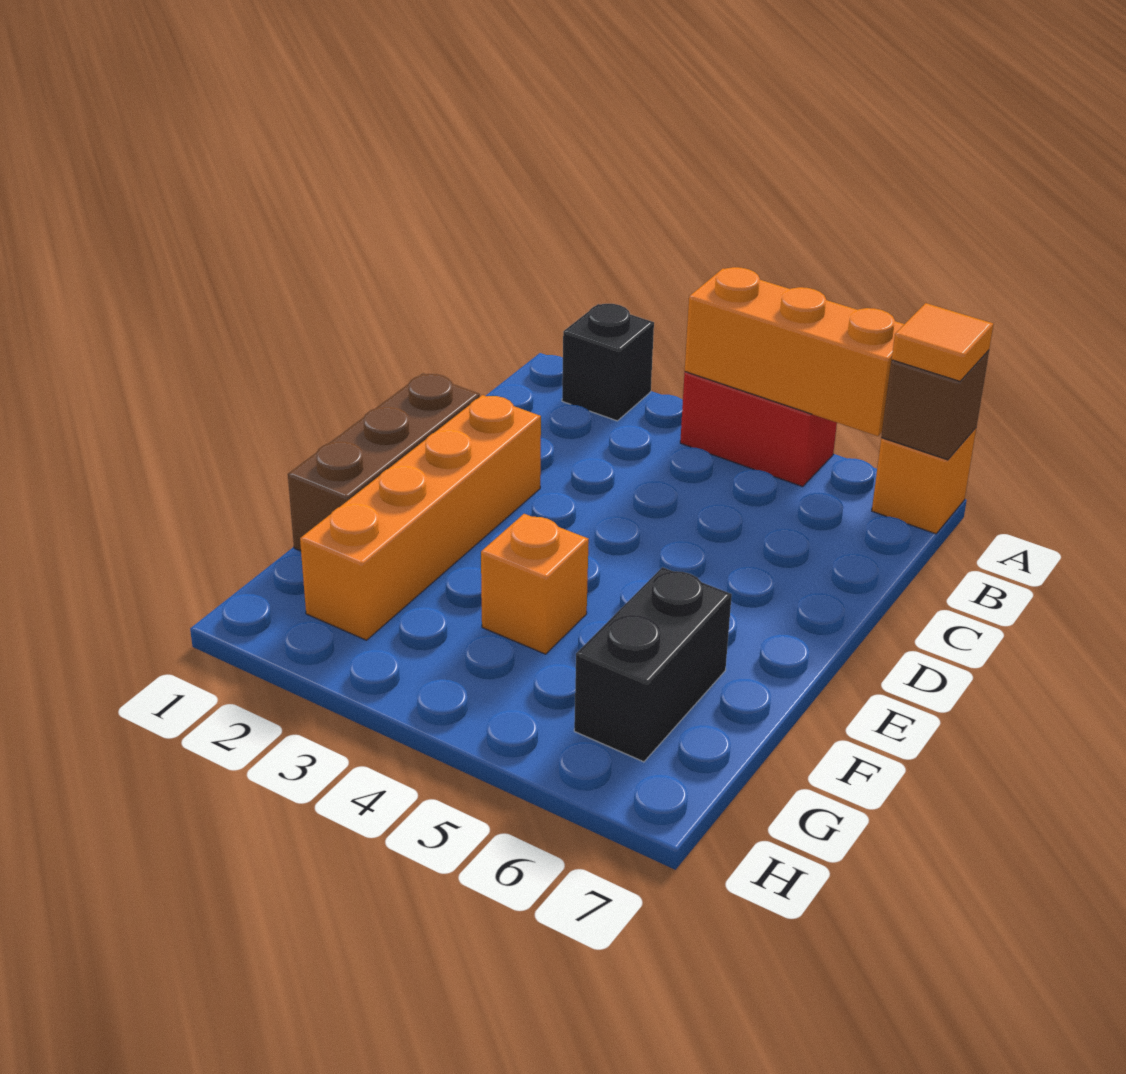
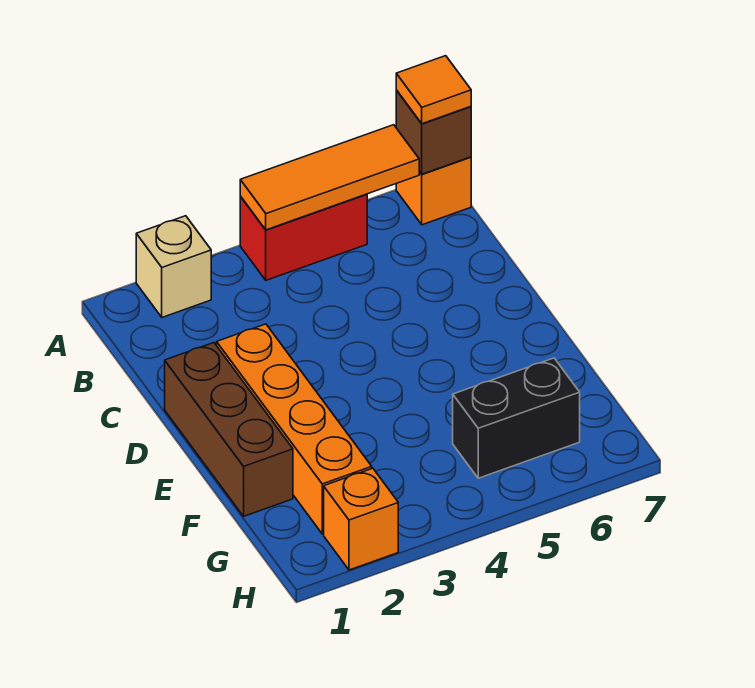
black brick A2 level 1 -> tan brick A2 level 1
orange brick A4:A6 level 2 -> orange tile A4:A6 level 2
orange brick F4 level 1 -> orange brick H2 level 1
black brick F6:G6 level 1 -> black brick G5:G6 level 1

